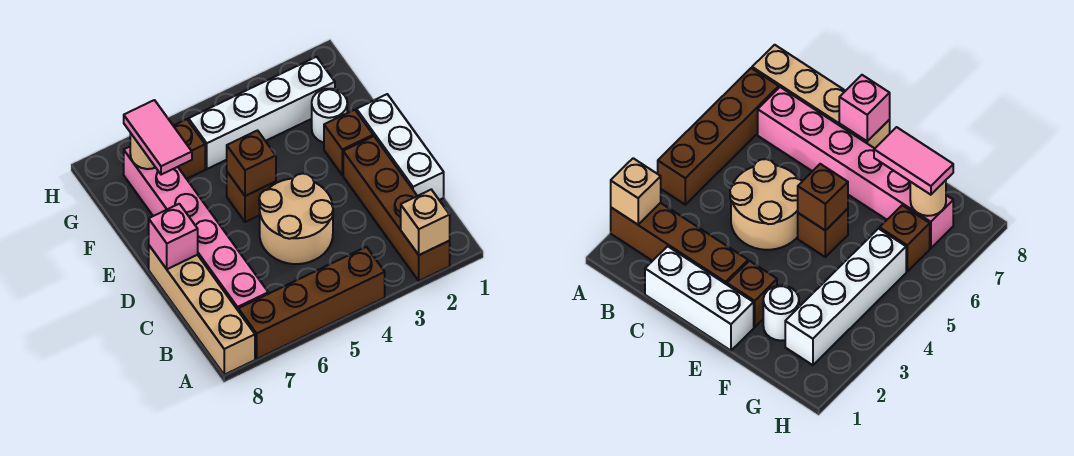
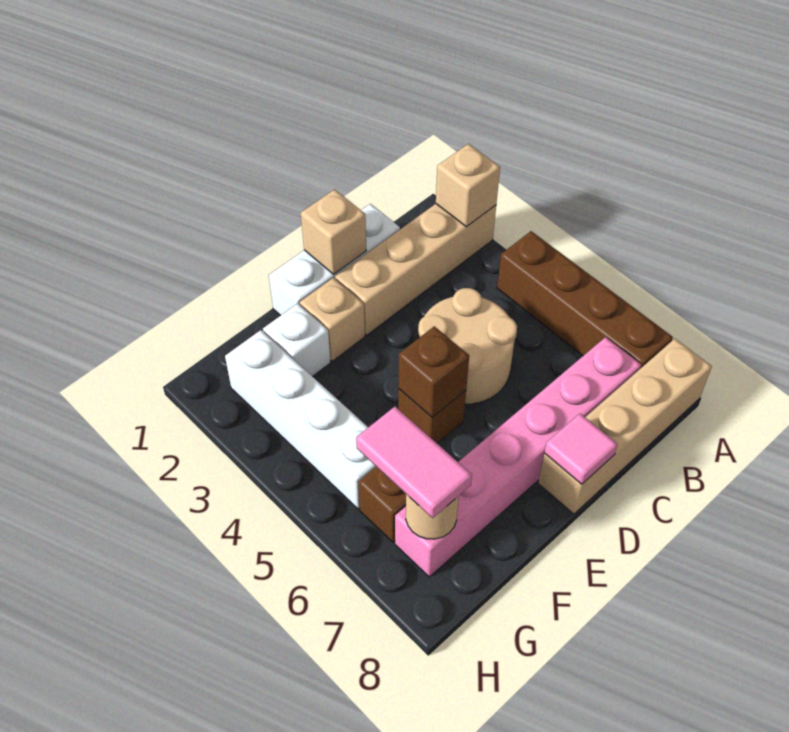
brown brick A2:D2 level 1 -> tan brick A2:D2 level 1
none -> tan brick D1 level 2
pink brick D8 level 2 -> pink tile D8 level 2
brown brick E2 level 1 -> tan brick E2 level 1
white round brick F2 level 1 -> white brick F2 level 1
pink tile F7:G7 level 3 -> pink tile G6:G7 level 3

